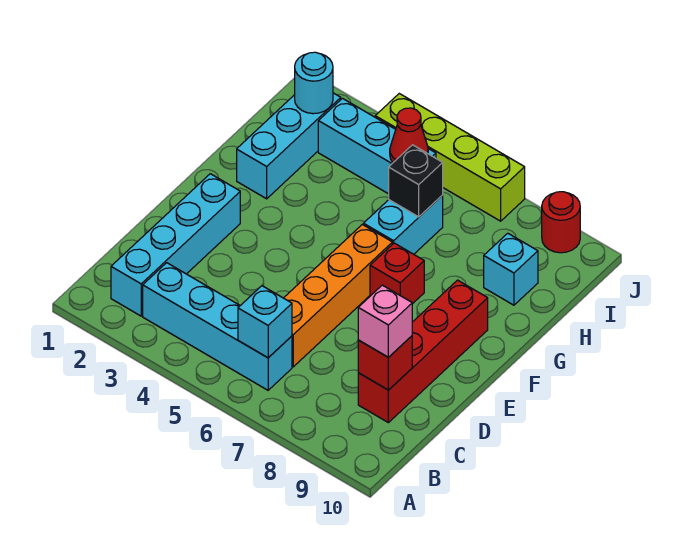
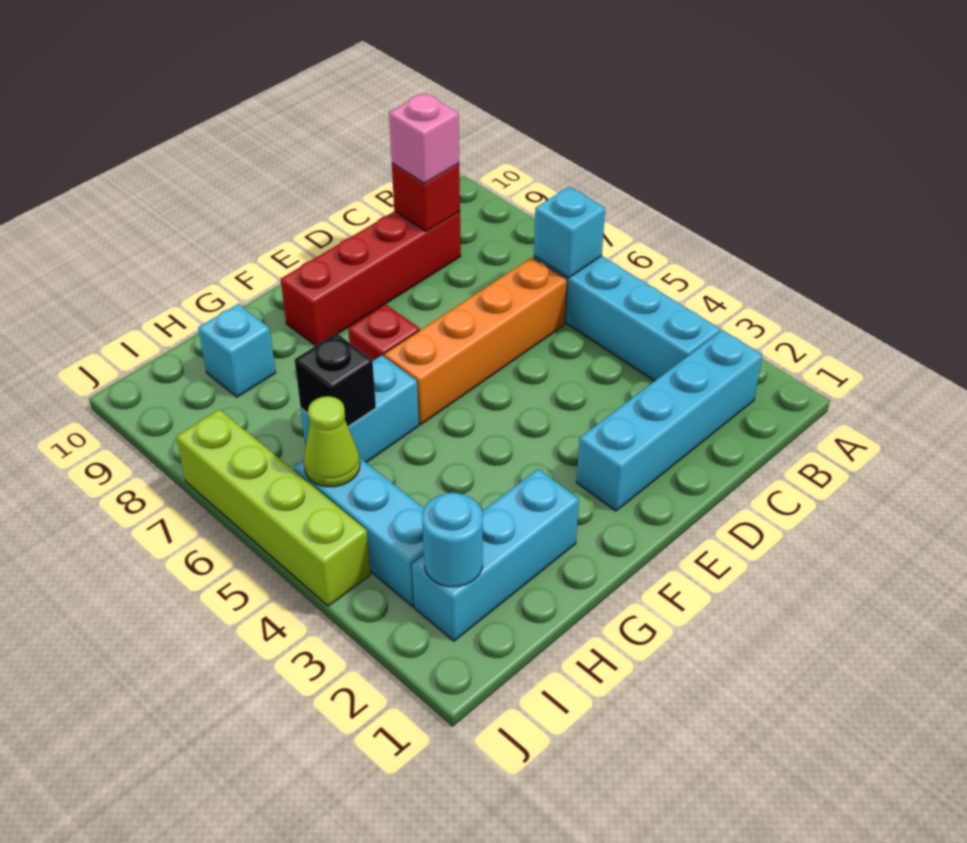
red cone I5 level 2 -> lime cone I5 level 2
red round brick J9 level 1 -> none

